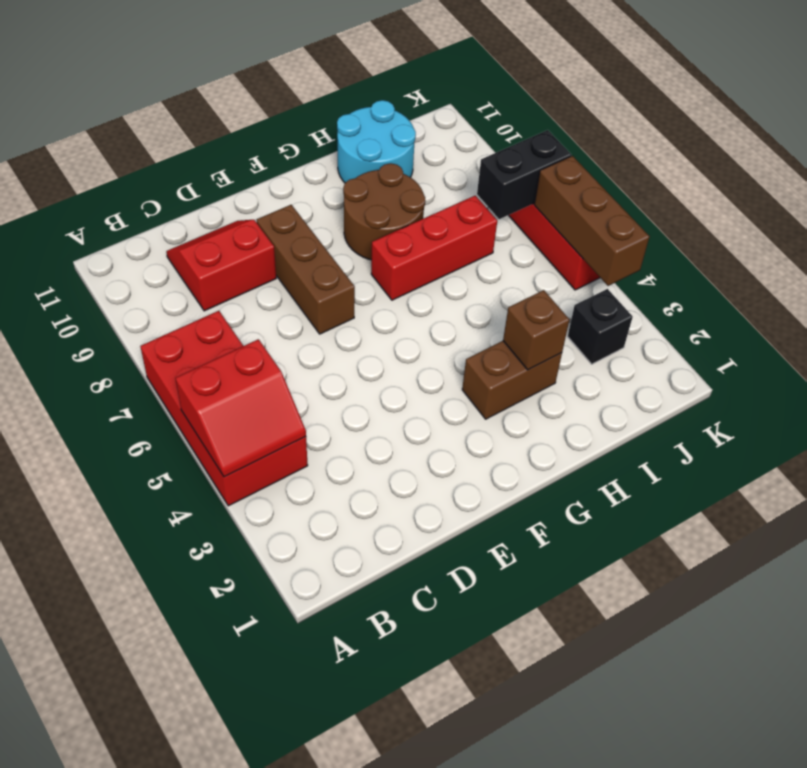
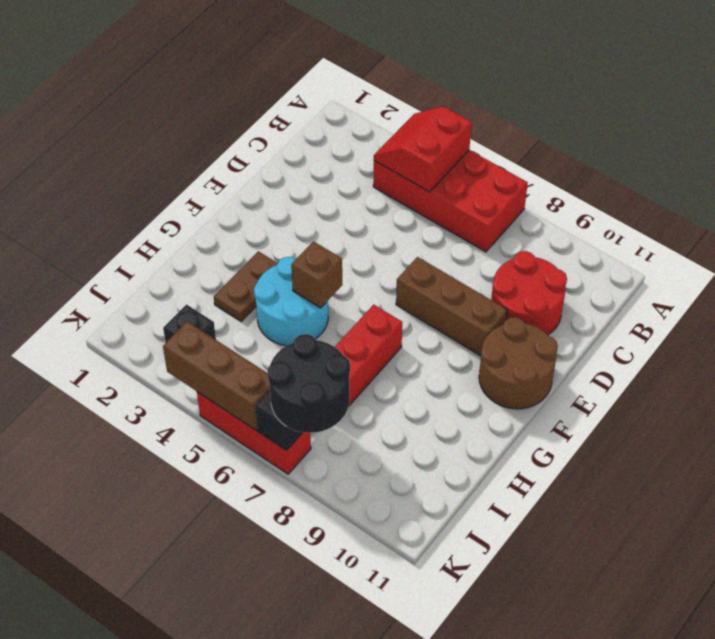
red slope C9:D10 level 1 top 9 -> red round brick C9:D10 level 1
brown brick G3:H3 level 1 -> brown plate G3:H3 level 1
brown round brick G8:H9 level 1 -> brown round brick E10:F11 level 1
brown brick H3 level 2 -> brown brick G5 level 2
cyan round brick H10:I11 level 1 -> cyan round brick G4:H5 level 1
none -> black round brick J7:K8 level 3

